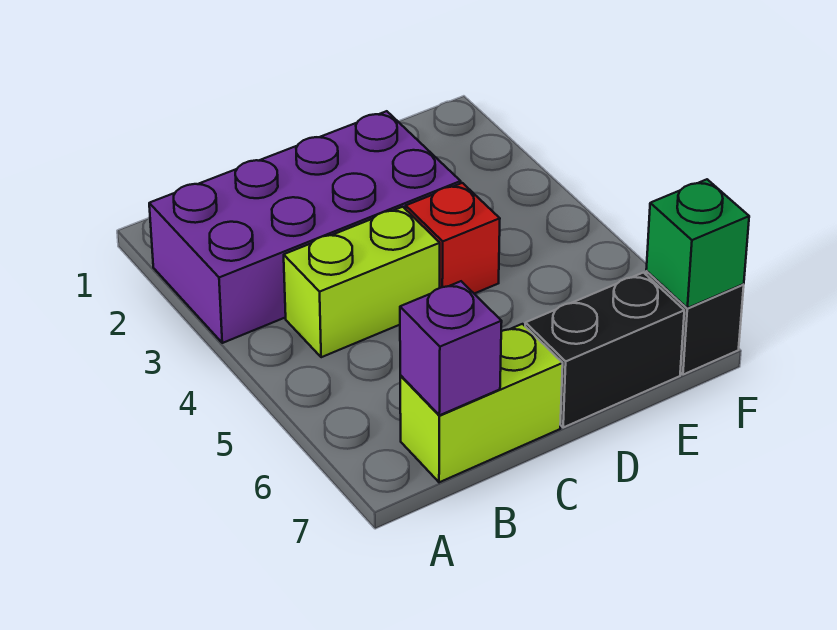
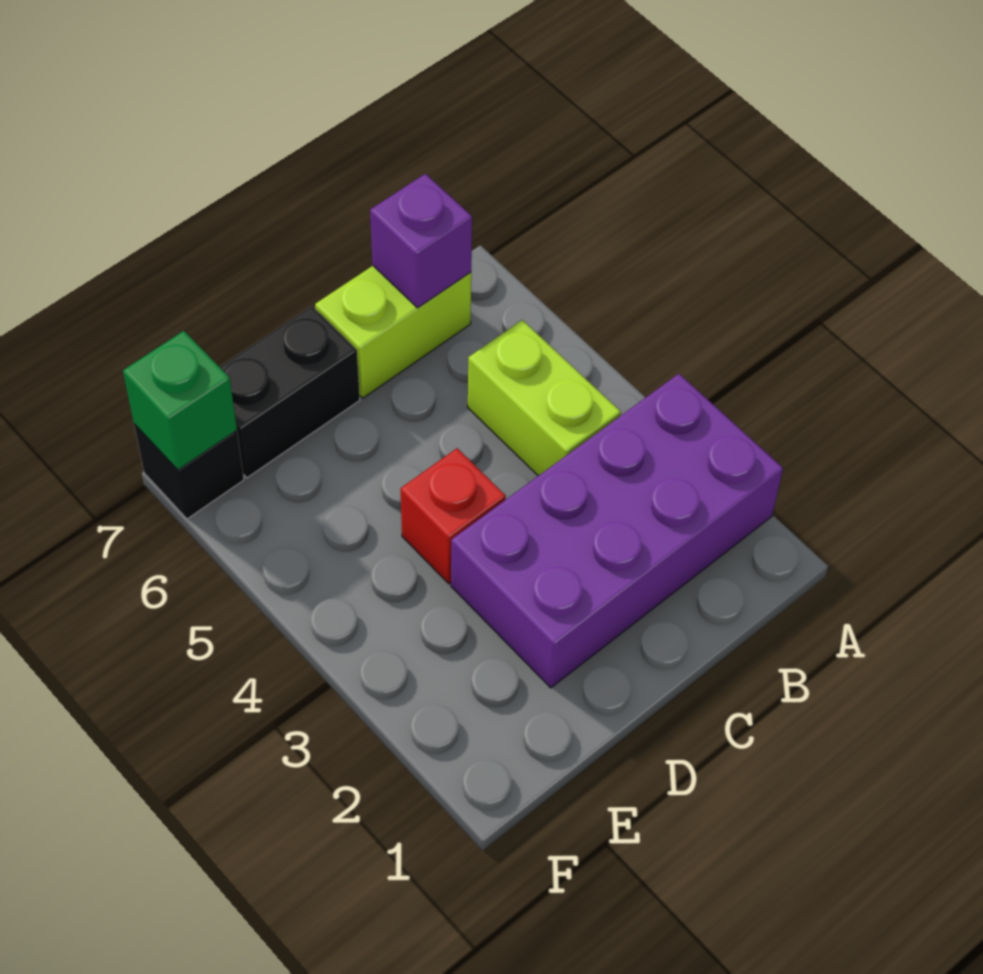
lime brick B4:C4 level 1 -> lime brick B4:B5 level 1

